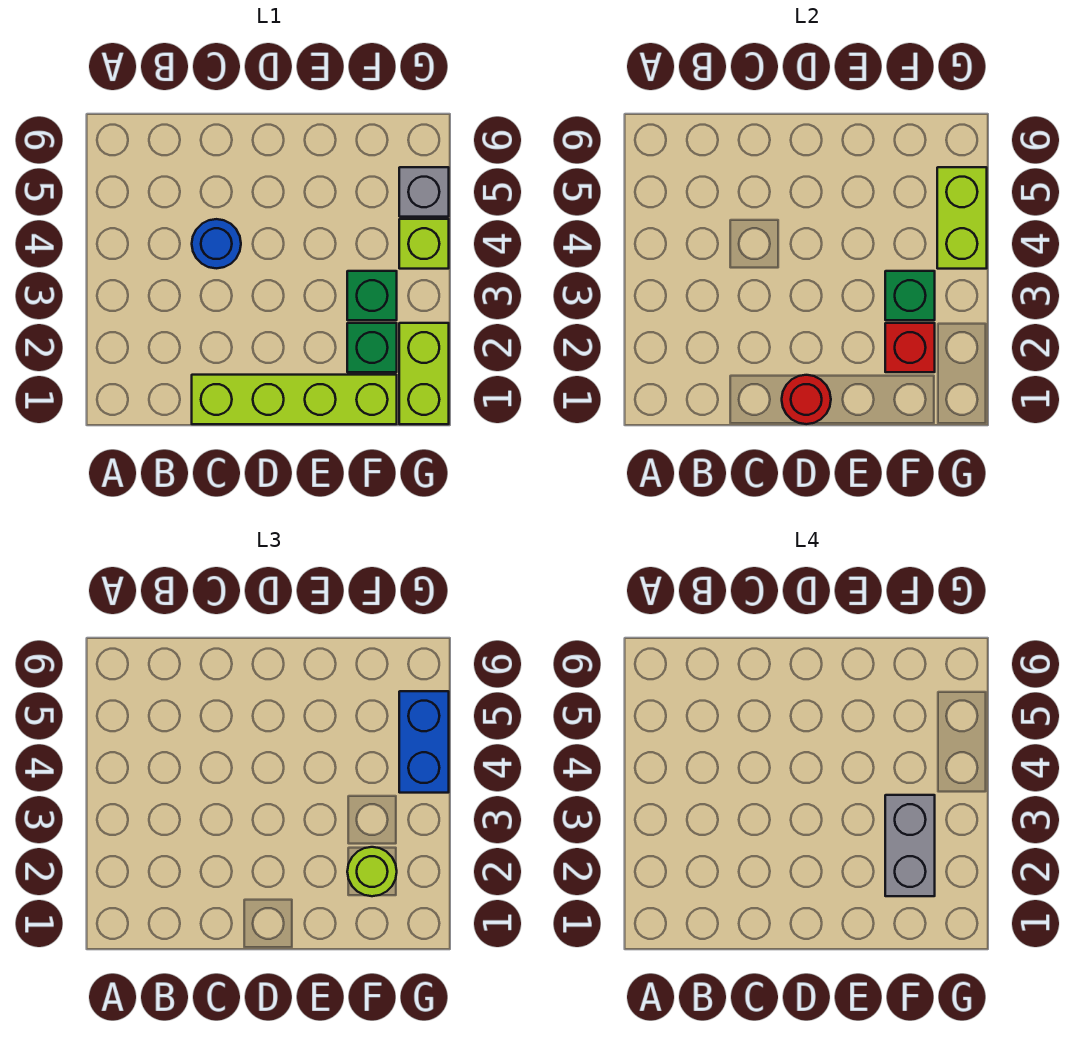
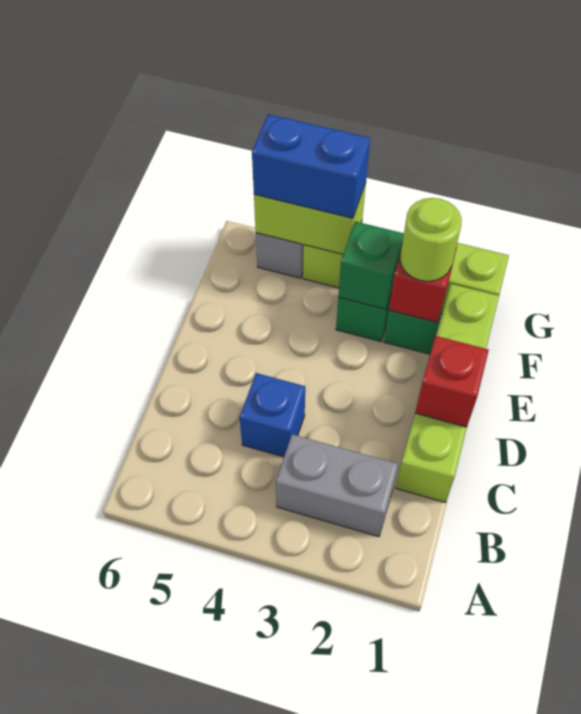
blue round brick C4 level 1 -> blue brick C4 level 1
red round brick D1 level 2 -> red brick D1 level 2
grey brick F2:F3 level 4 -> grey brick B2:B3 level 1

